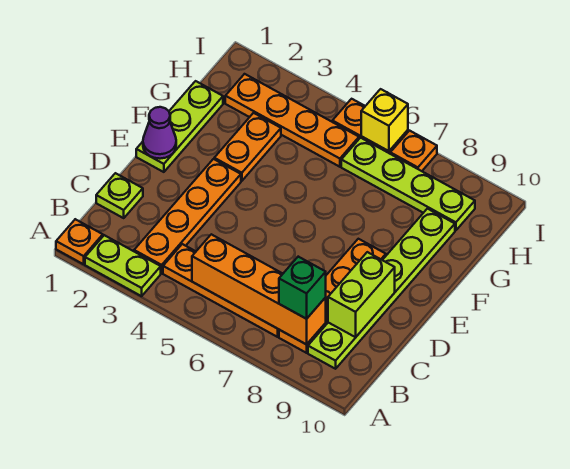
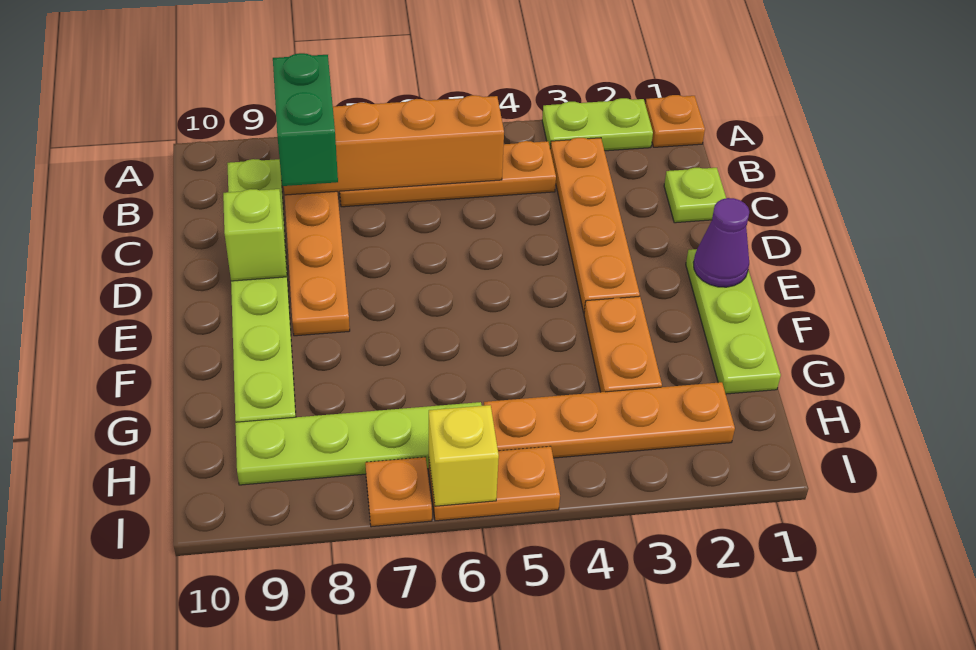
green brick B8 level 3 -> green brick B8:C8 level 3
lime brick C9:D9 level 2 -> lime brick D9 level 2

